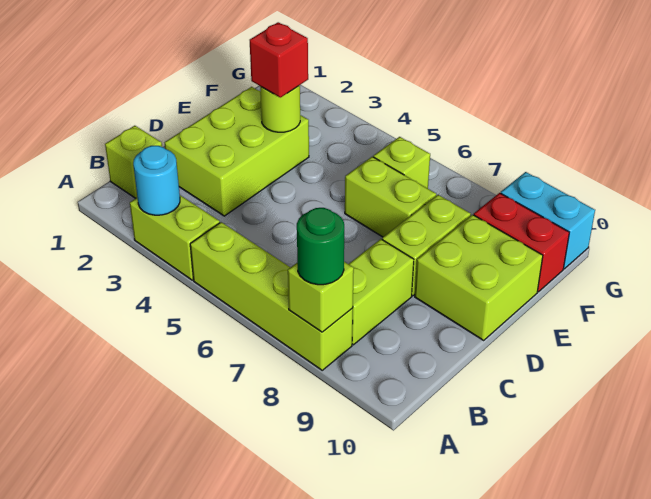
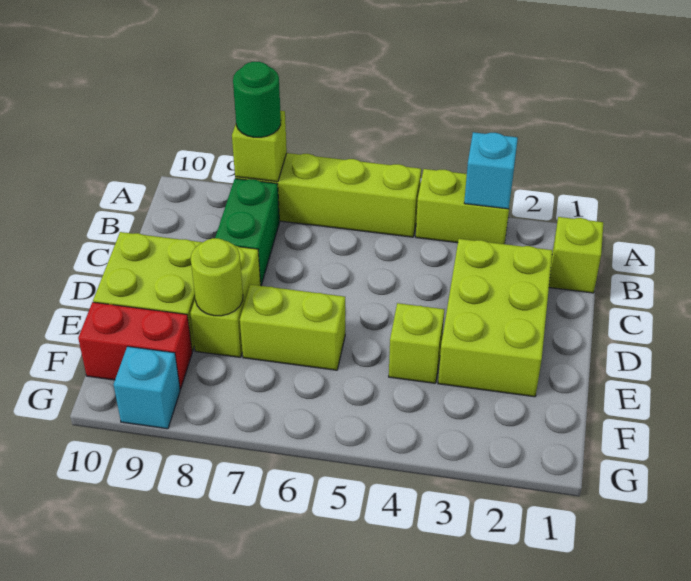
cyan round brick A3 level 2 -> cyan brick A3 level 2
lime brick B8:C8 level 1 -> green brick B8:C8 level 1
lime round brick E3 level 2 -> lime round brick E8 level 2
red brick E3 level 3 -> none
lime brick F6 level 1 -> lime brick E4 level 1
cyan brick G9:G10 level 1 -> cyan brick G9 level 1

